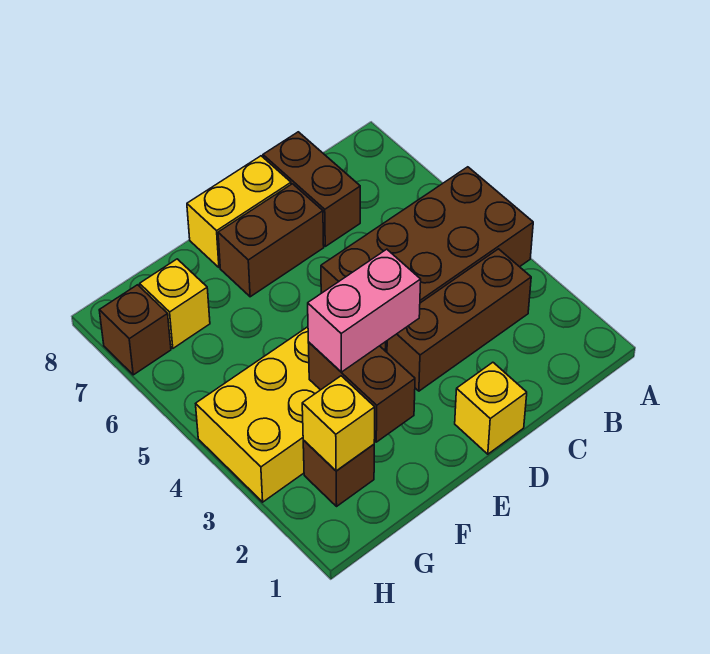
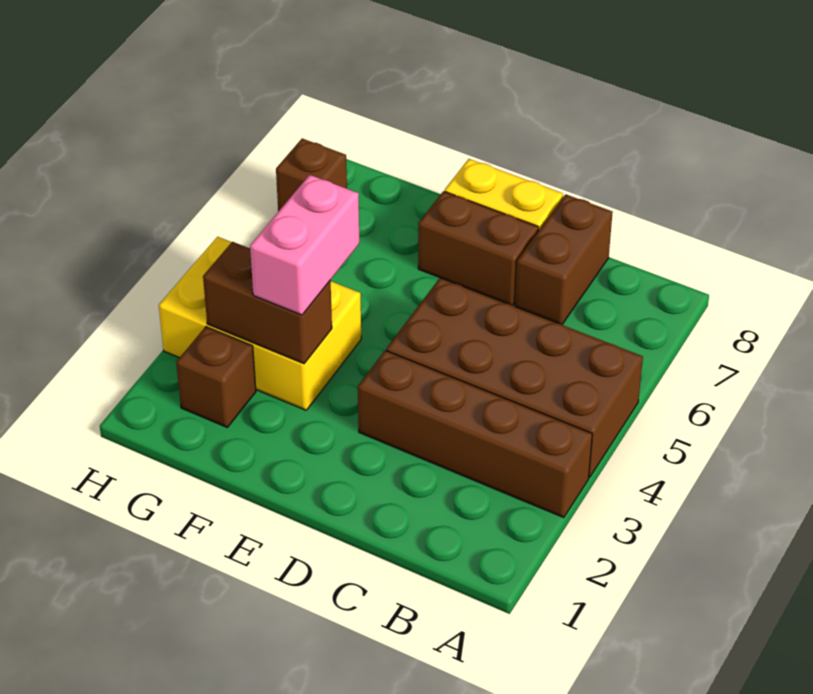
brown brick B3:D3 level 1 -> brown brick A3:D3 level 1
yellow brick D1 level 1 -> none
pink brick E3:F3 level 3 -> pink brick F3:F4 level 3
brown brick F2:F3 level 2 -> brown brick F3:G3 level 2
yellow brick G2 level 2 -> none
yellow brick G7 level 1 -> none

